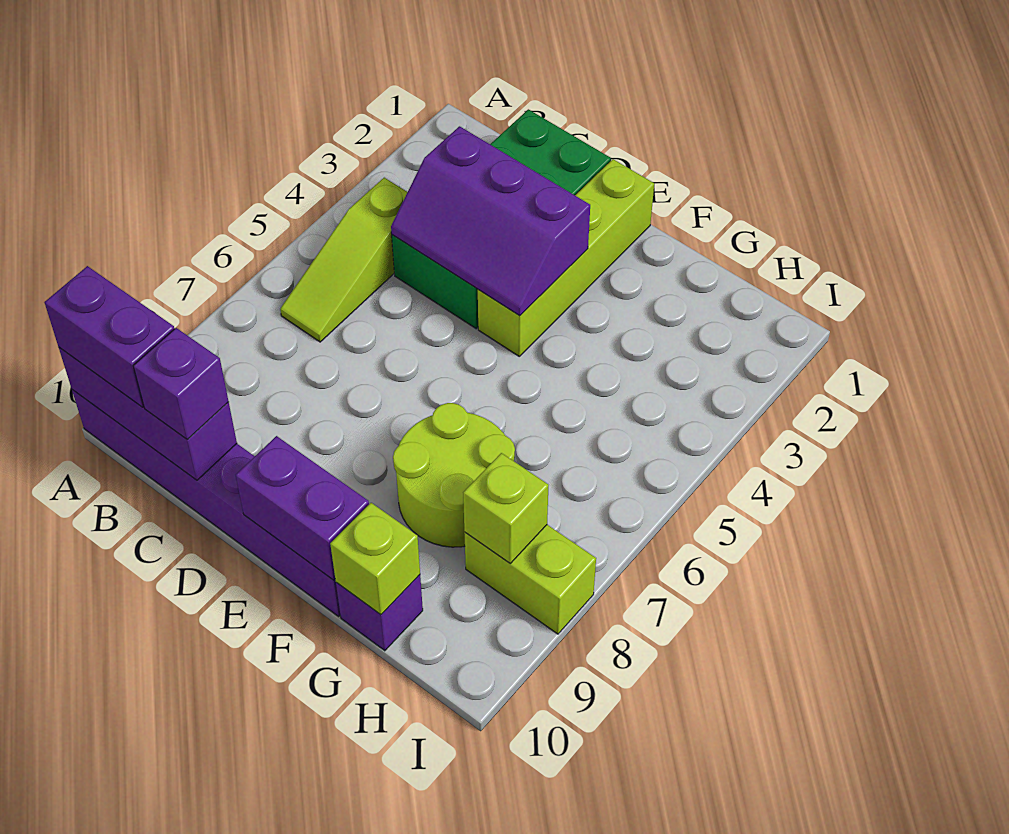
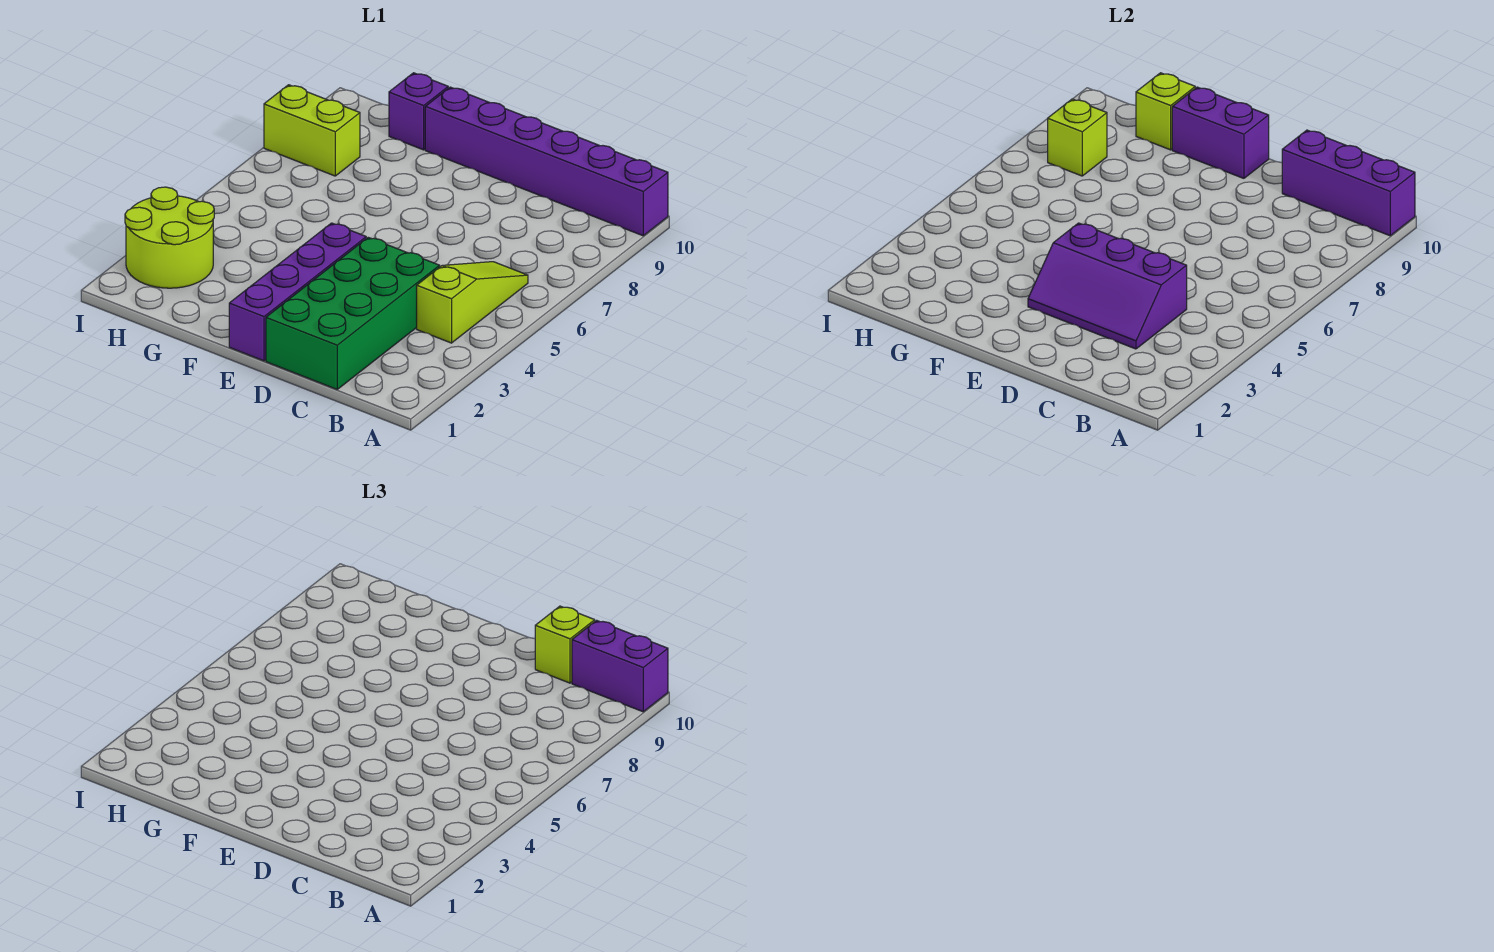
purple slope C3:E4 level 2 top 3 -> purple slope C3:E4 level 2 top 4
purple brick C10 level 3 -> lime brick C10 level 3
lime brick E1:E4 level 1 -> purple brick E1:E4 level 1
lime round brick F7:G8 level 1 -> lime round brick H2:I3 level 1

